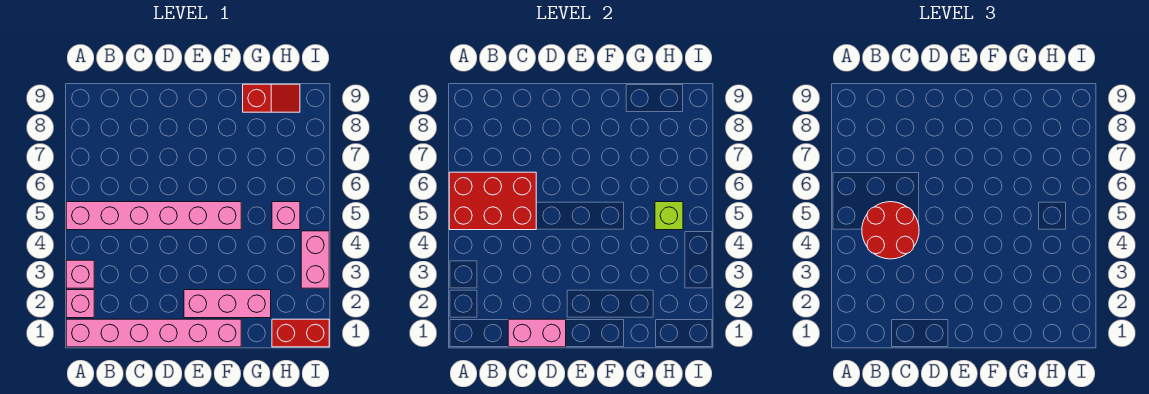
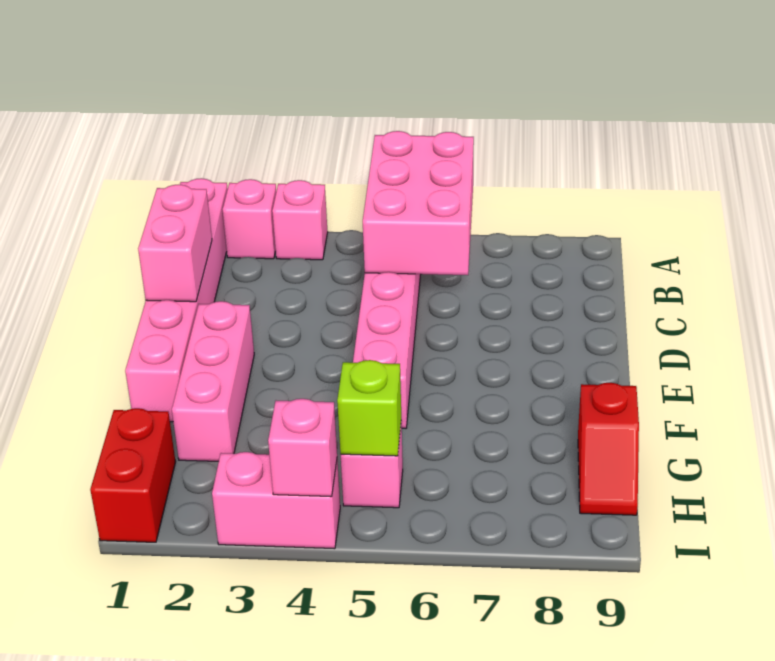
red brick A5:C6 level 2 -> pink brick A5:C6 level 2
red round brick B4:C5 level 3 -> none
none -> pink brick I4 level 2

